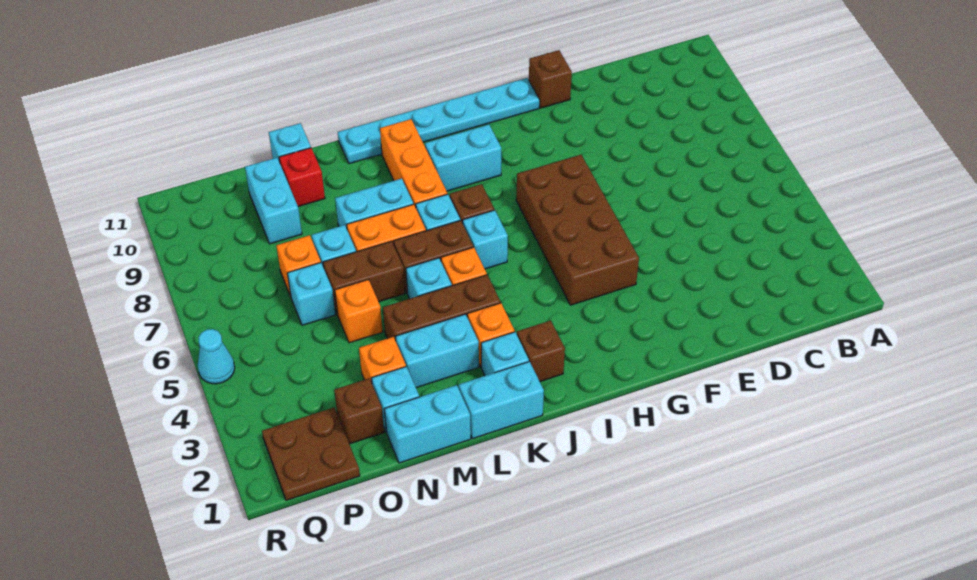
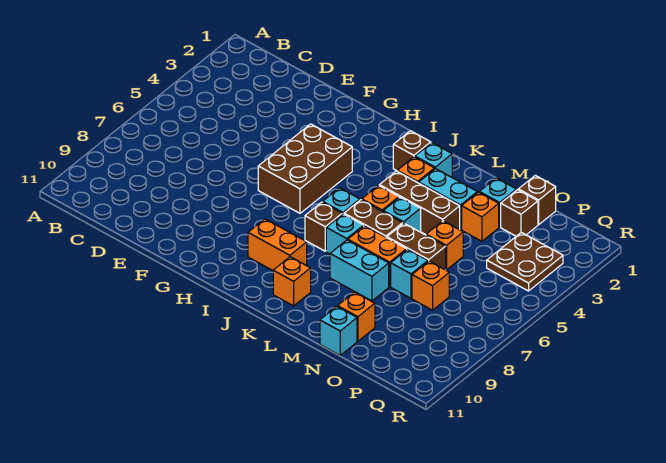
brown brick F11 level 1 -> brown brick O1 level 1
brown brick G4:H7 level 1 -> brown brick G4:H6 level 1
cyan plate G11:L11 level 1 -> none
cyan brick I9:J9 level 1 -> orange brick I9:J9 level 1
cyan brick K1:L1 level 1 -> none
orange brick K8:K10 level 1 -> orange brick K10 level 1
cyan brick M1:N1 level 1 -> none
red brick N10 level 1 -> orange brick N10 level 1
cyan brick O6 level 1 -> none
cyan brick O9:O10 level 1 -> none
brown plate P1:Q2 level 1 -> brown plate P3:Q4 level 1
cyan cone R5 level 1 -> none

